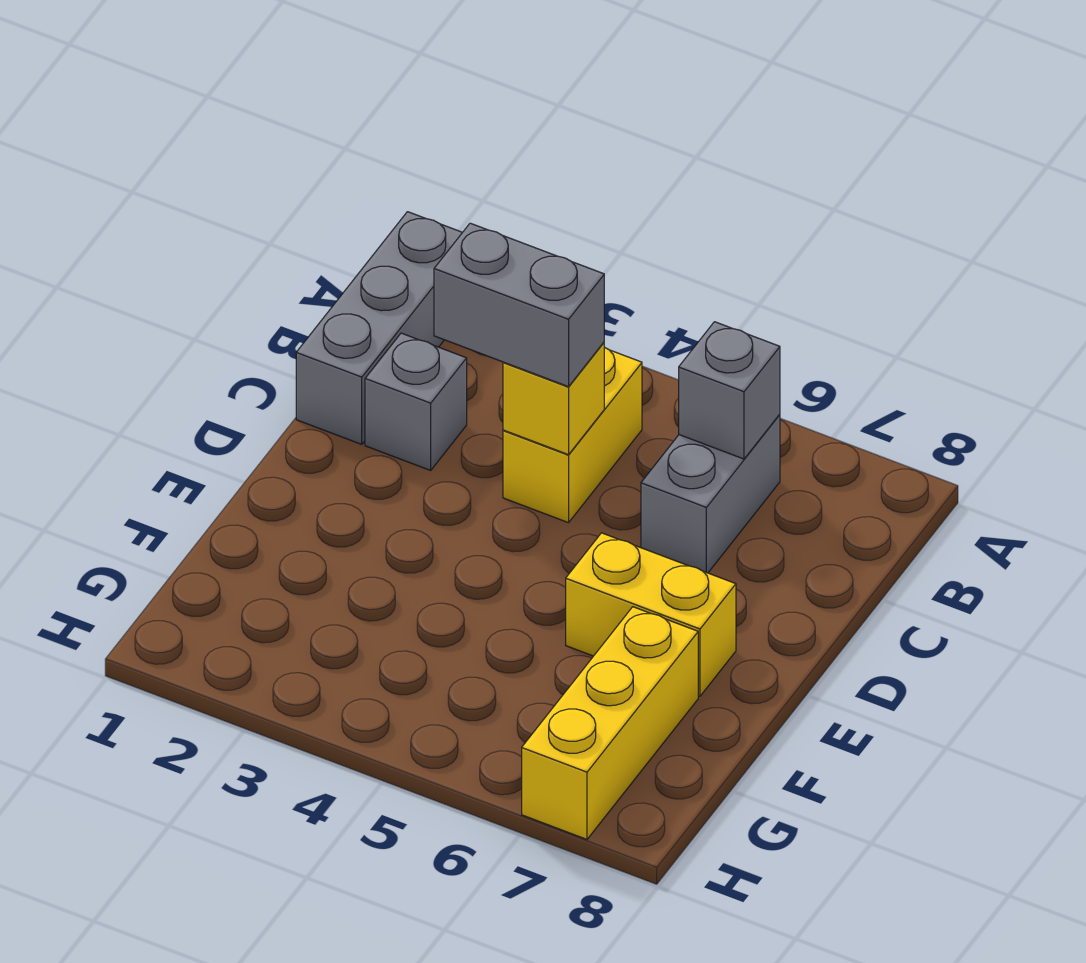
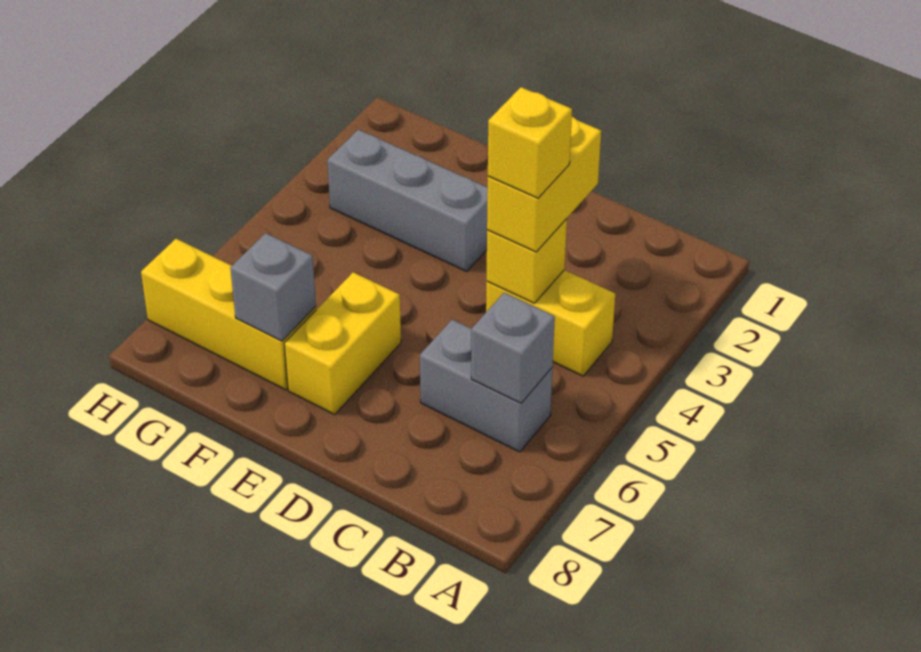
grey brick A1:C1 level 1 -> grey brick E3:G3 level 1
grey brick C2 level 1 -> grey brick F7 level 2
grey brick C3:C4 level 3 -> yellow brick C3:C4 level 3
none -> yellow brick C4 level 4

